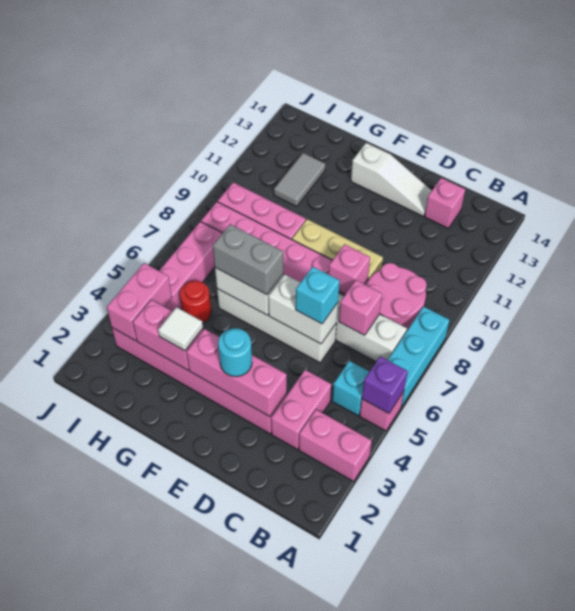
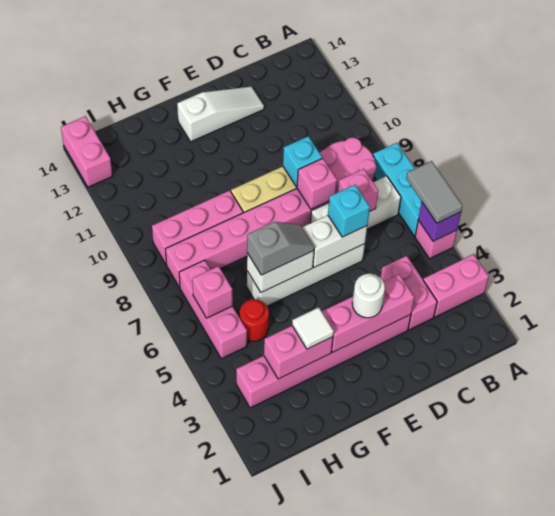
cyan brick B5 level 1 -> cyan brick D9 level 2
pink brick C13 level 1 -> pink brick I6 level 2
cyan round brick E3 level 3 -> white round brick E3 level 3
grey brick F6:G6 level 3 -> grey slope F6:G6 level 3 top G
grey tile H11:H12 level 1 -> grey tile A5:A6 level 3
pink brick I3:I4 level 2 -> pink brick J13:J14 level 1

